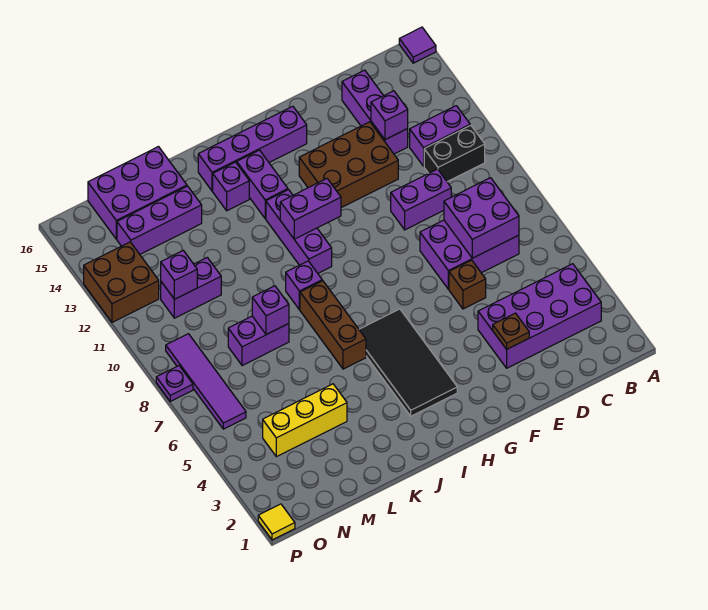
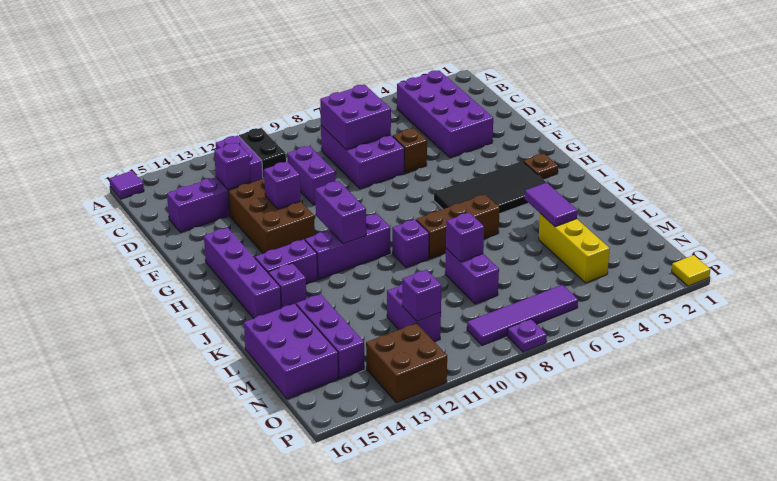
brown plate E3 level 2 -> brown plate H2 level 1
none -> purple brick F12 level 2
none -> purple tile K4:L4 level 2

